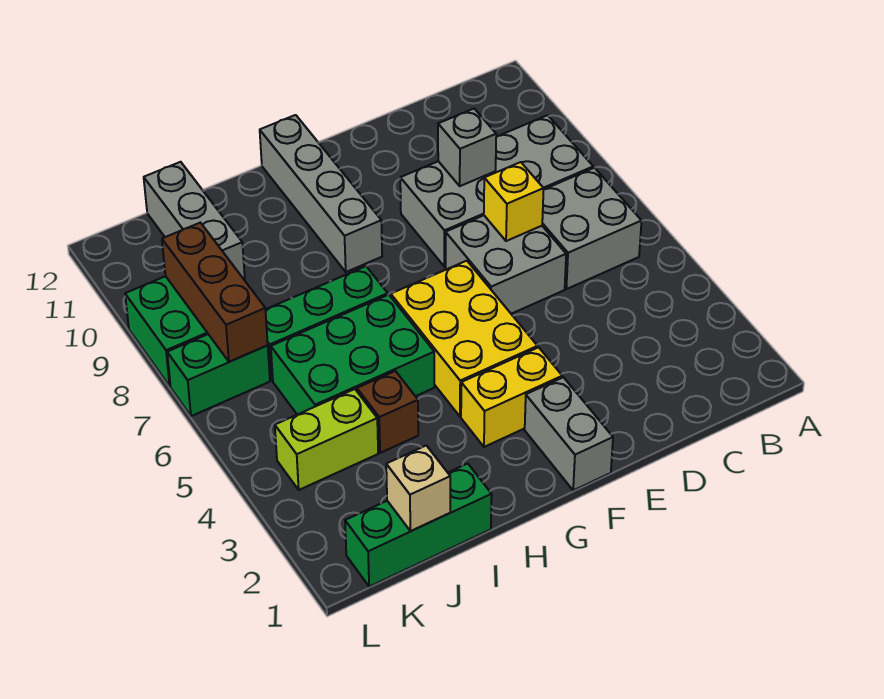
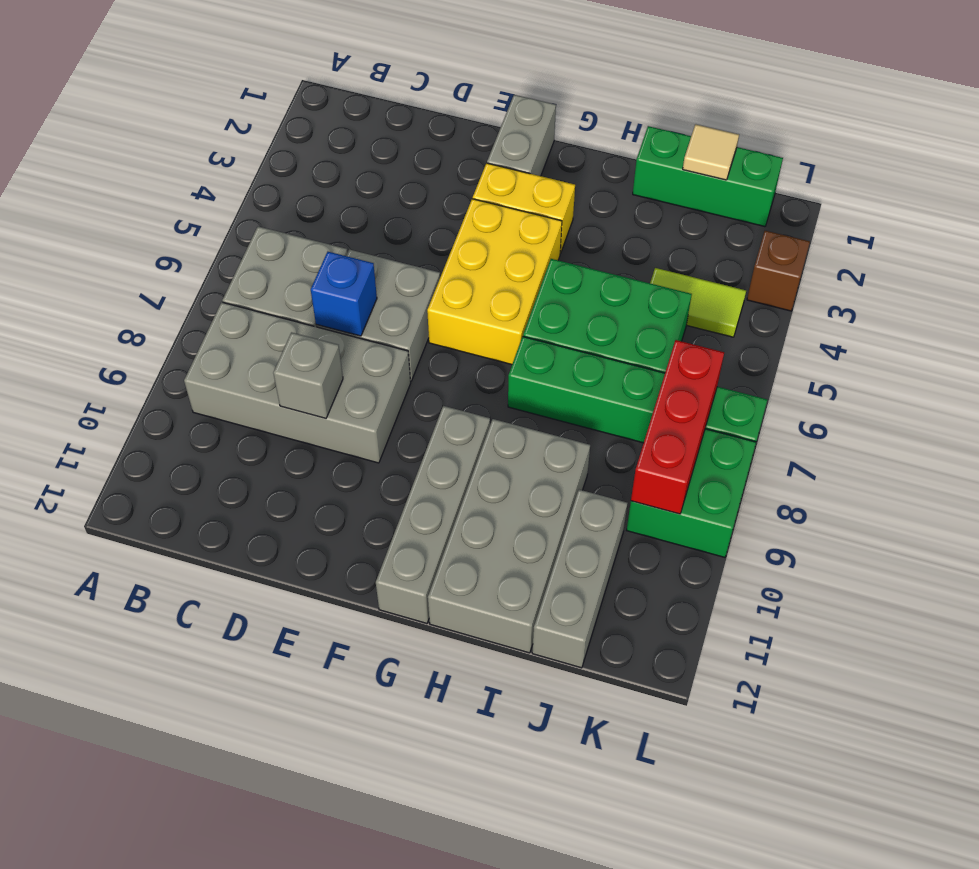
yellow brick D7 level 2 -> blue brick D7 level 2
none -> grey brick H9:I12 level 1
brown brick I4 level 1 -> brown brick L3 level 1
tan brick J1 level 2 -> tan tile J1 level 2
lime brick J4:K4 level 1 -> lime tile J4:K4 level 1
brown brick K7:K9 level 2 -> red brick K7:K9 level 2

